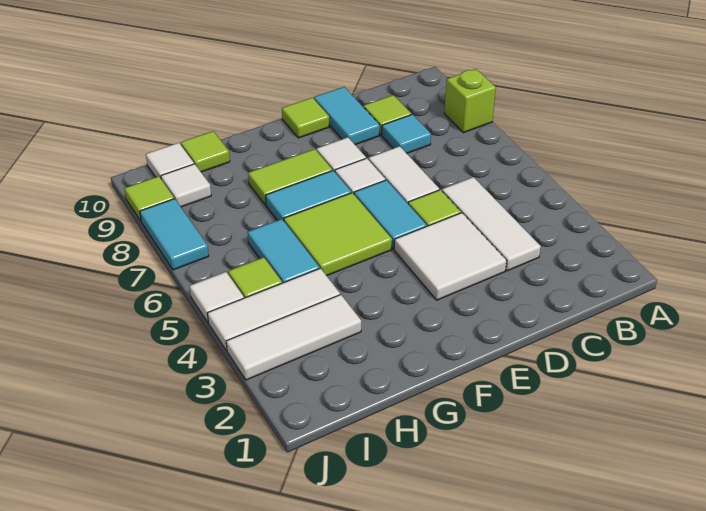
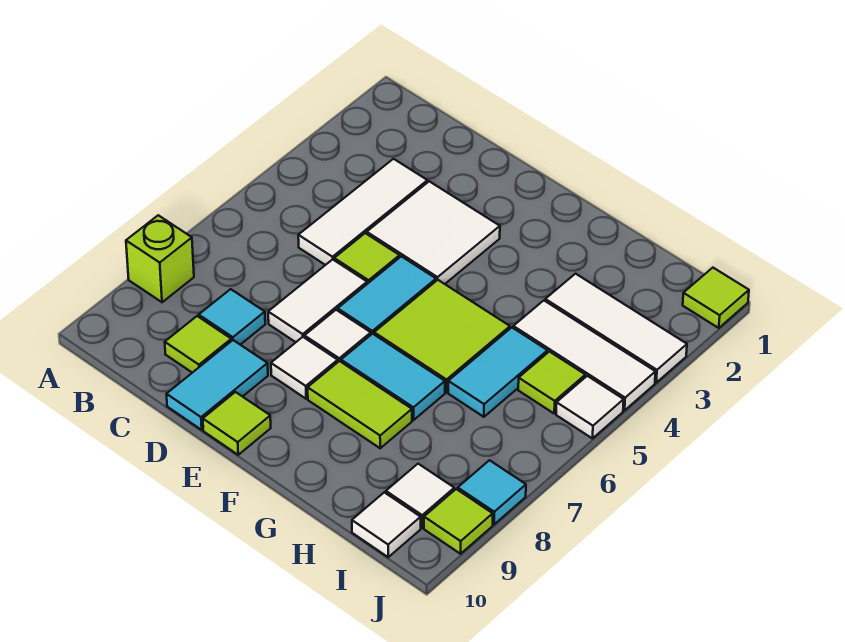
lime tile H10 level 1 -> lime tile J1 level 1
cyan tile J7:J8 level 1 -> cyan tile J8 level 1

